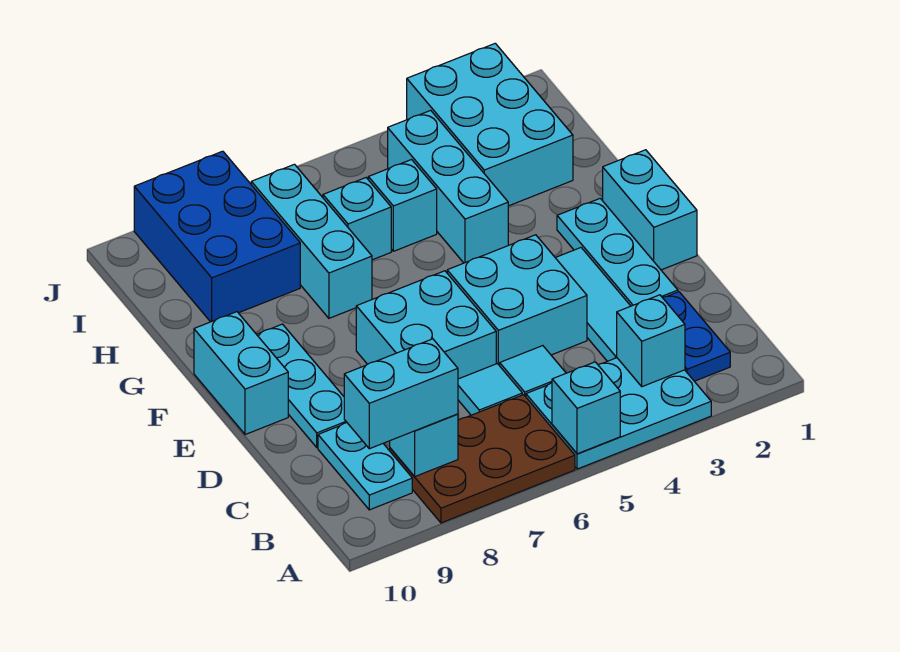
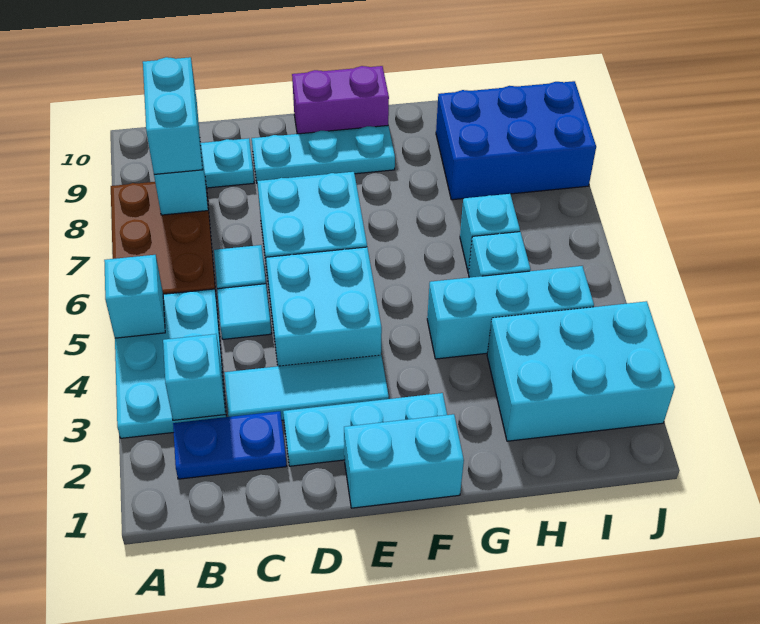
cyan brick E10:F10 level 1 -> purple brick E10:F10 level 1
cyan brick G7:I7 level 1 -> none

